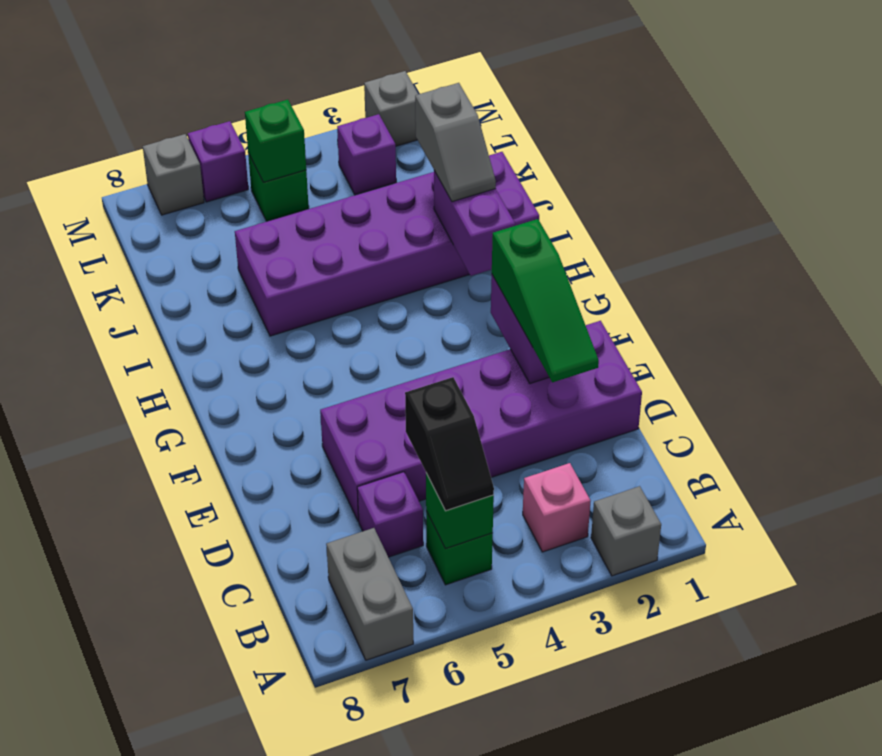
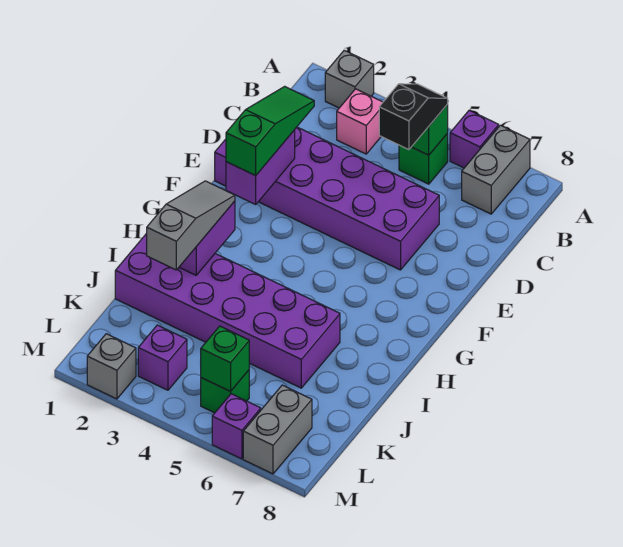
purple brick C6 level 1 -> purple brick A6 level 1
grey slope I2:J2 level 3 top J -> grey slope H2:J2 level 3 top J
grey brick M7 level 1 -> grey brick L7:M7 level 1

